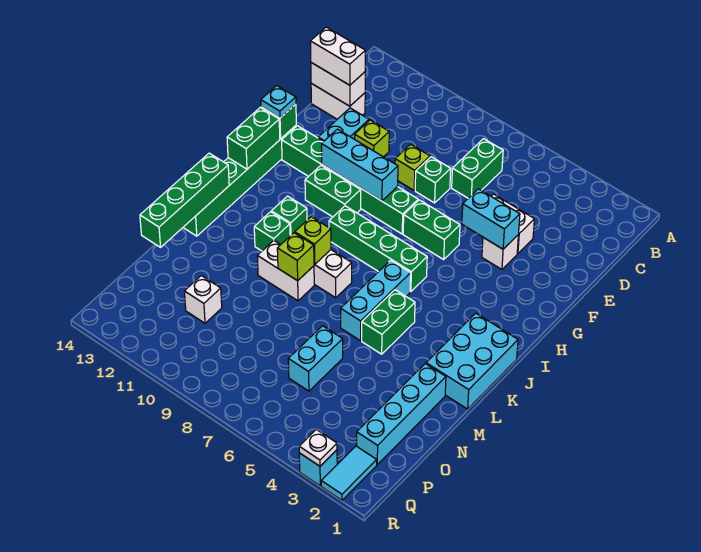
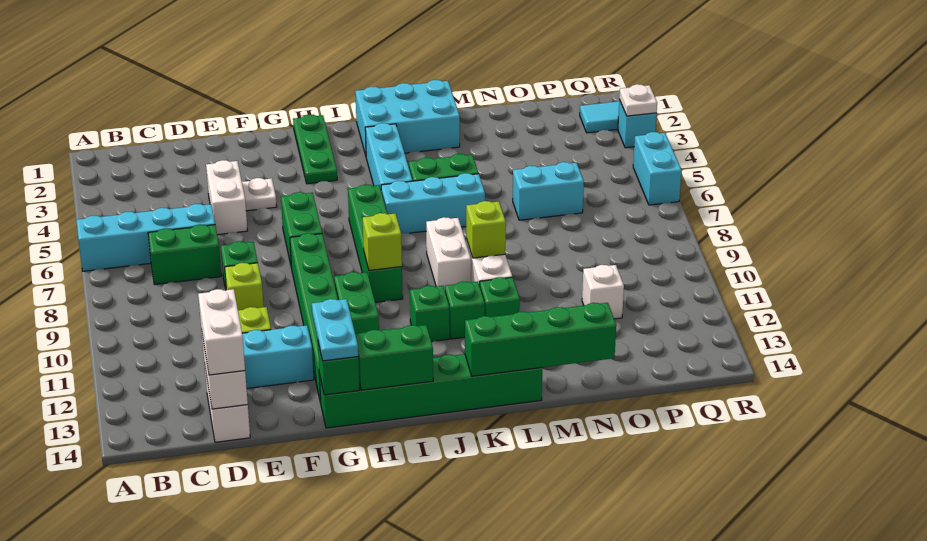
white brick F4 level 1 -> white plate F4 level 1
cyan brick F4:F5 level 2 -> cyan brick R5:R6 level 1
cyan brick G9:G11 level 2 -> cyan brick J3:J5 level 1
cyan plate G14 level 3 -> cyan plate G13:G14 level 3
none -> green plate H1:H3 level 1
lime brick K9 level 2 -> lime brick I9 level 2
none -> green brick L11 level 1
cyan brick M2:P2 level 1 -> cyan brick A6:D6 level 1

